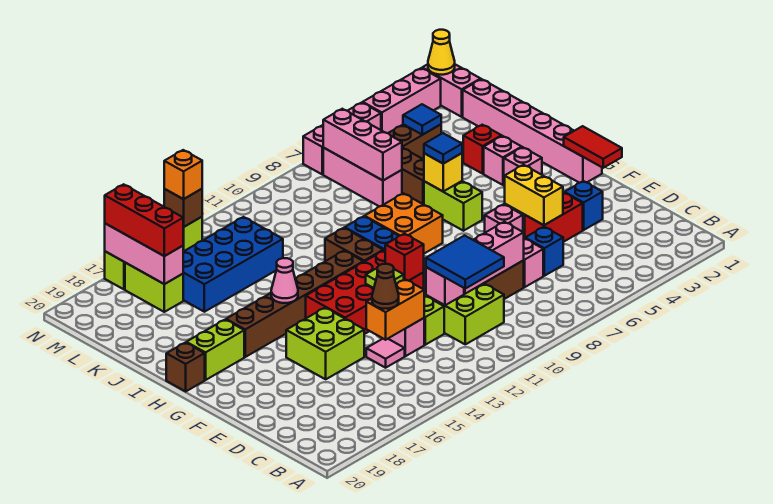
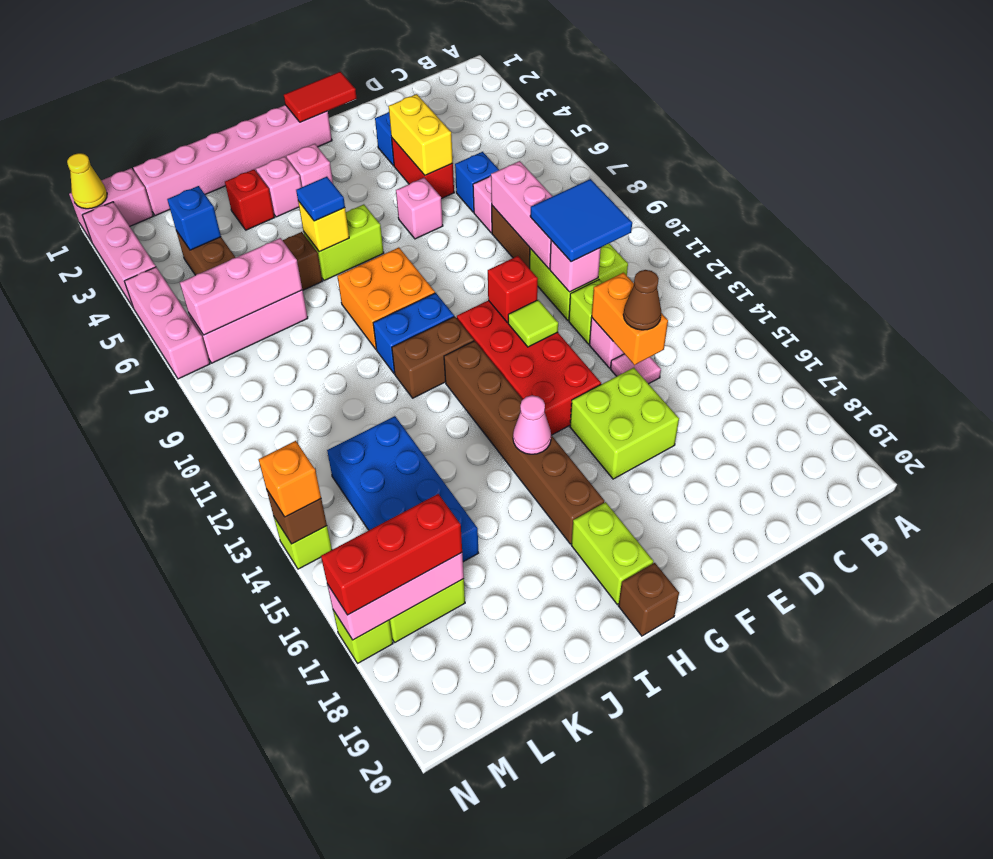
yellow brick E5:F5 level 2 -> yellow brick E4:E5 level 2
blue tile L4 level 2 -> blue brick L4 level 2

